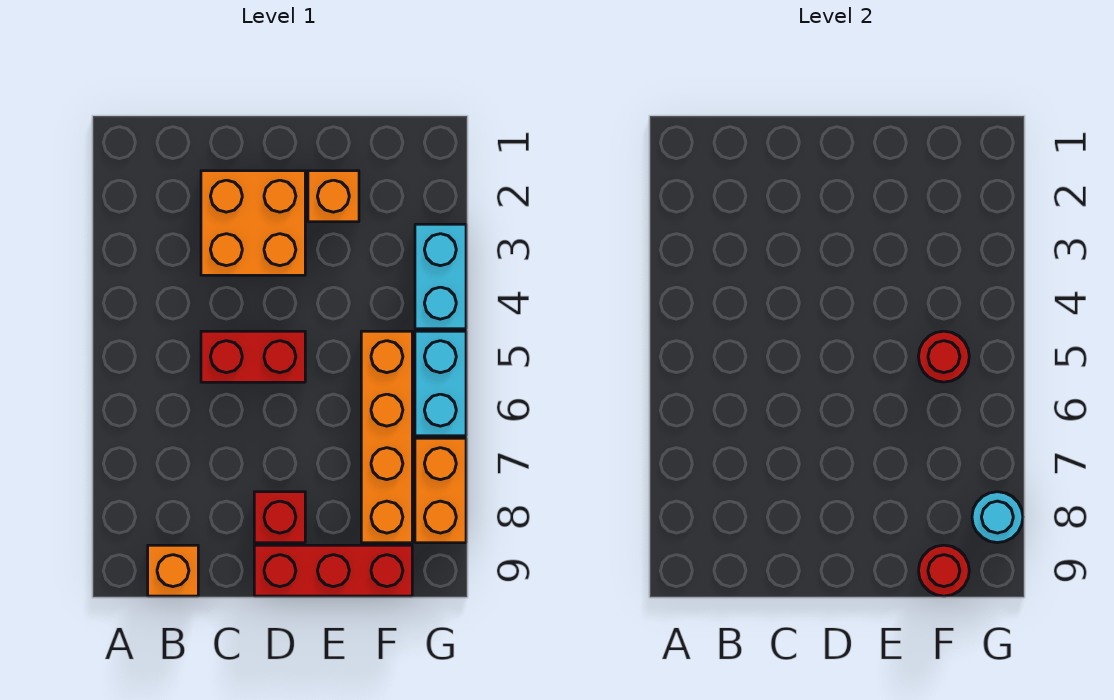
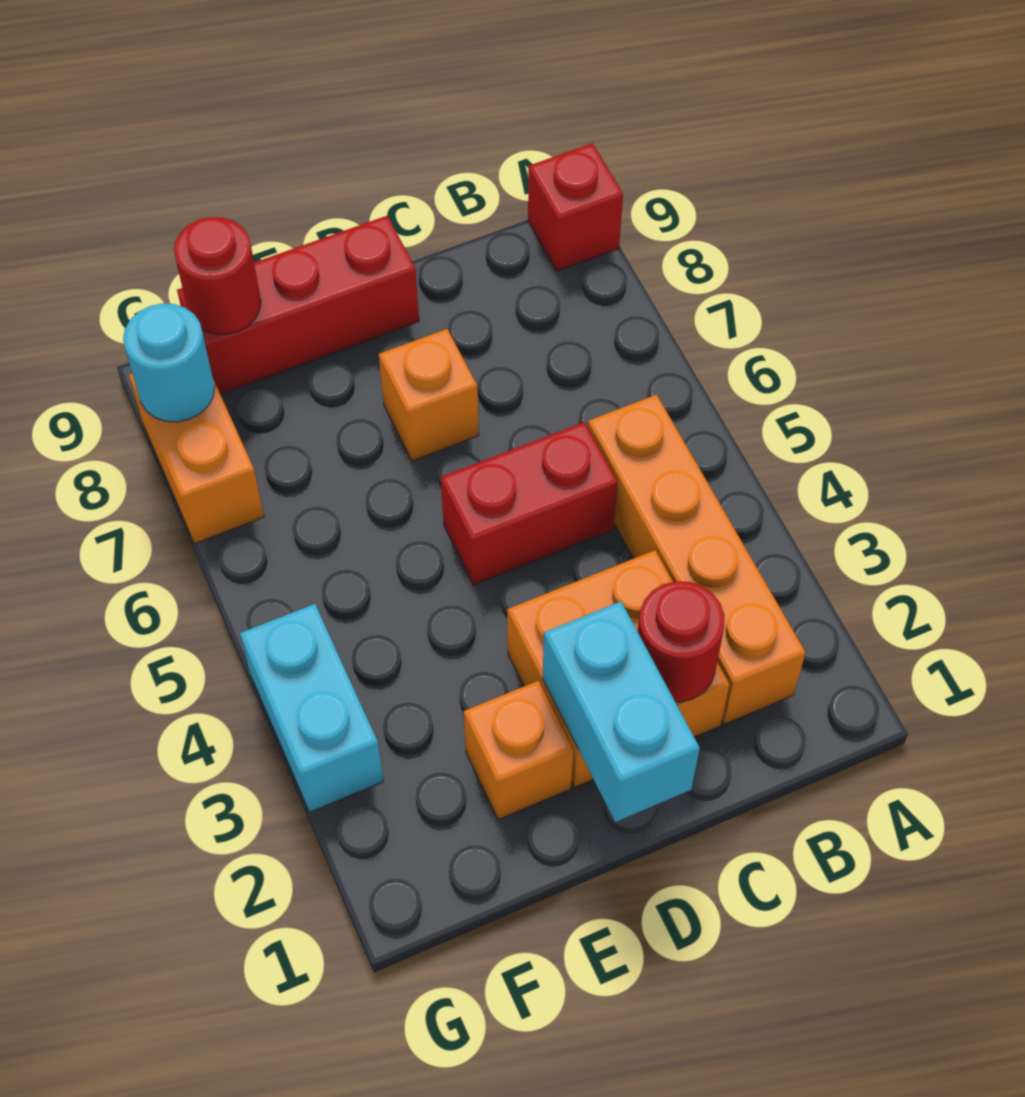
orange brick B9 level 1 -> orange brick D7 level 1
red brick D8 level 1 -> red brick A9 level 1
orange brick F5:F8 level 1 -> orange brick B2:B5 level 1
red round brick F5 level 2 -> red round brick C2 level 2
cyan brick G5:G6 level 1 -> cyan brick D1:D2 level 2

